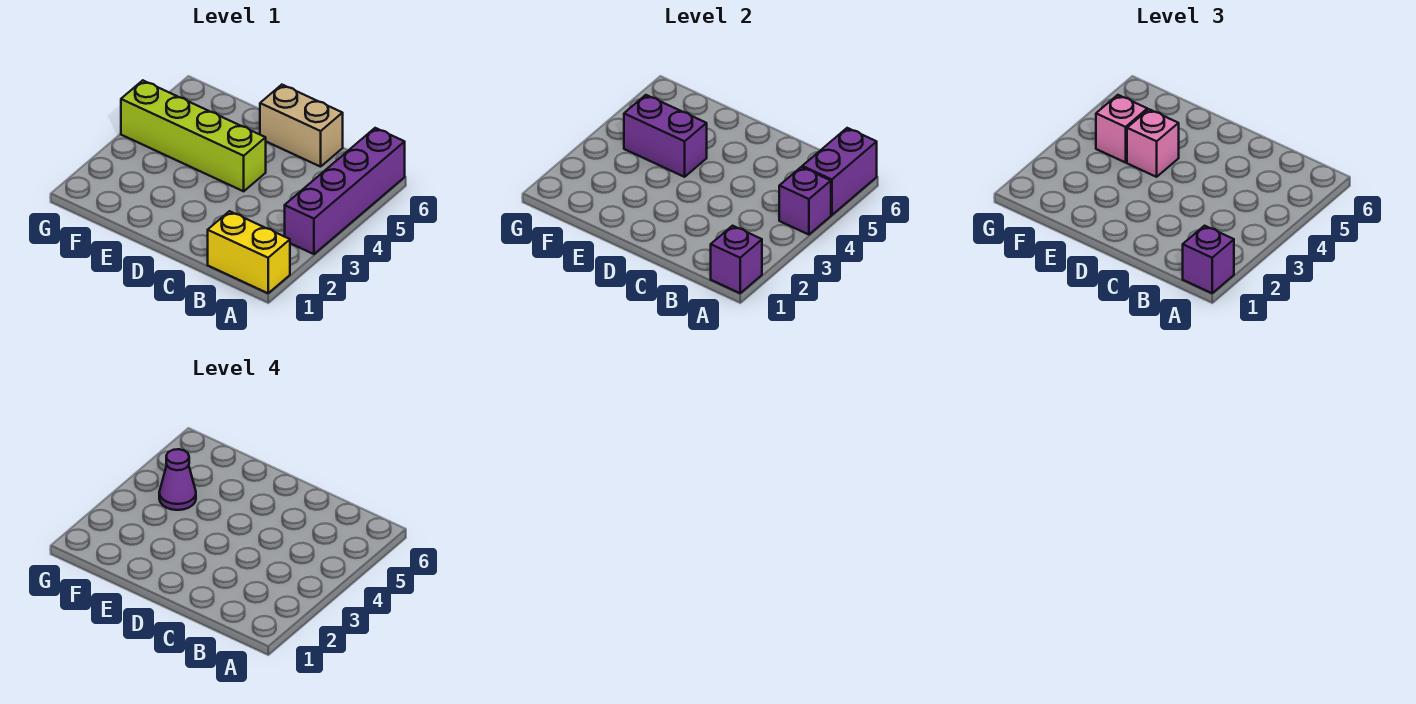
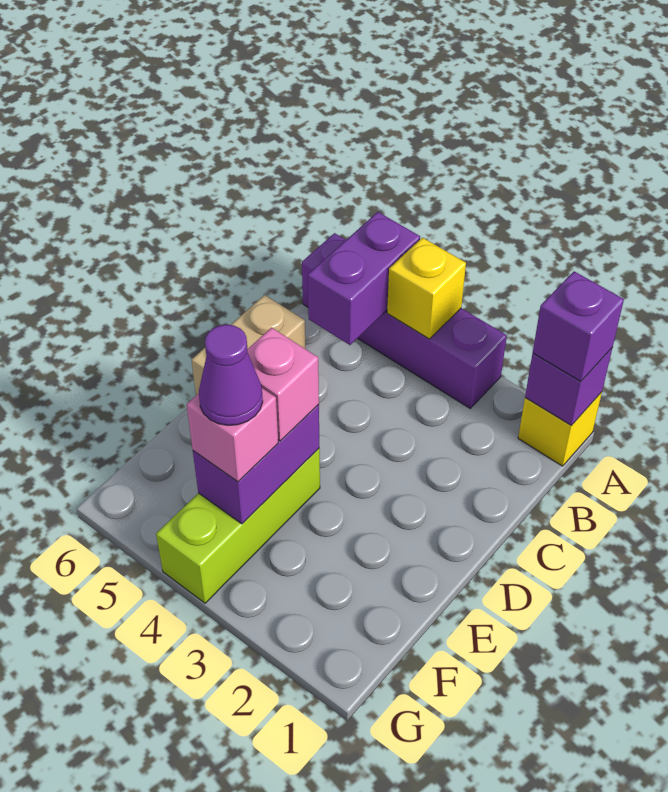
yellow brick A1:B1 level 1 -> yellow brick A1 level 1
purple brick A4 level 2 -> yellow brick A4 level 2
purple brick A5:A6 level 2 -> purple brick A5:B5 level 2
lime brick D4:G4 level 1 -> lime brick E4:G4 level 1

